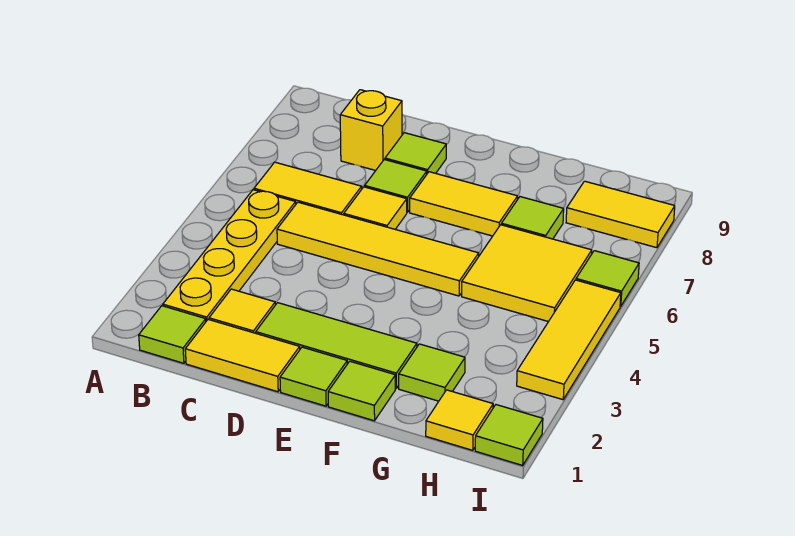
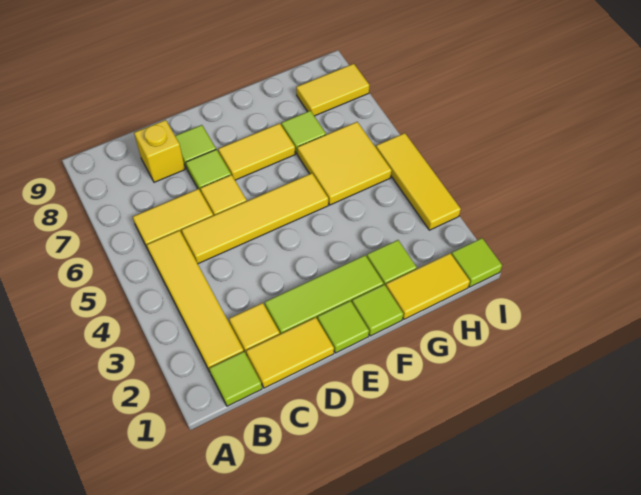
yellow plate B2:B5 level 1 -> yellow tile B2:B5 level 1
yellow tile H1 level 1 -> yellow tile G1:H1 level 1
lime tile I6 level 1 -> none

